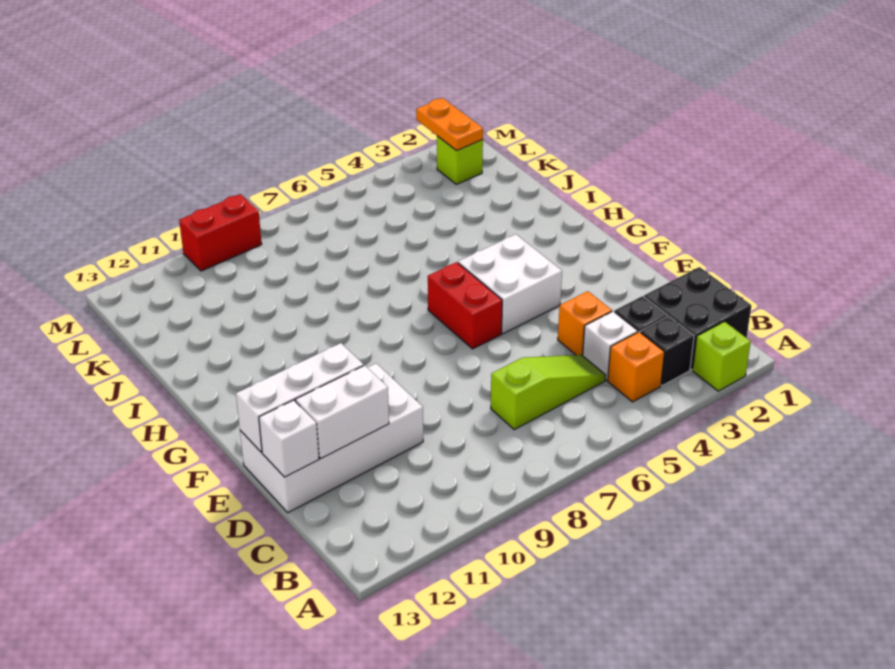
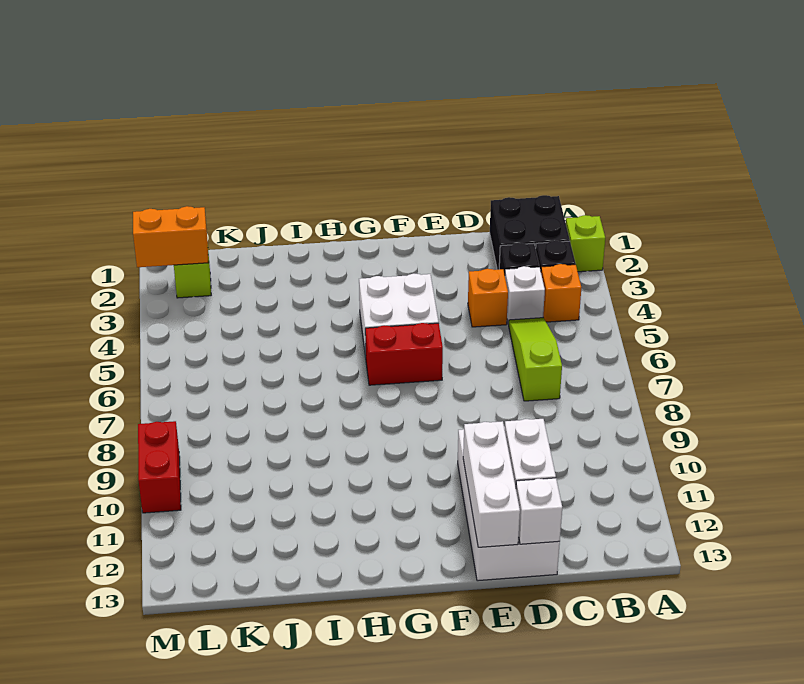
orange plate L2:M2 level 2 -> orange brick L2:M2 level 2

